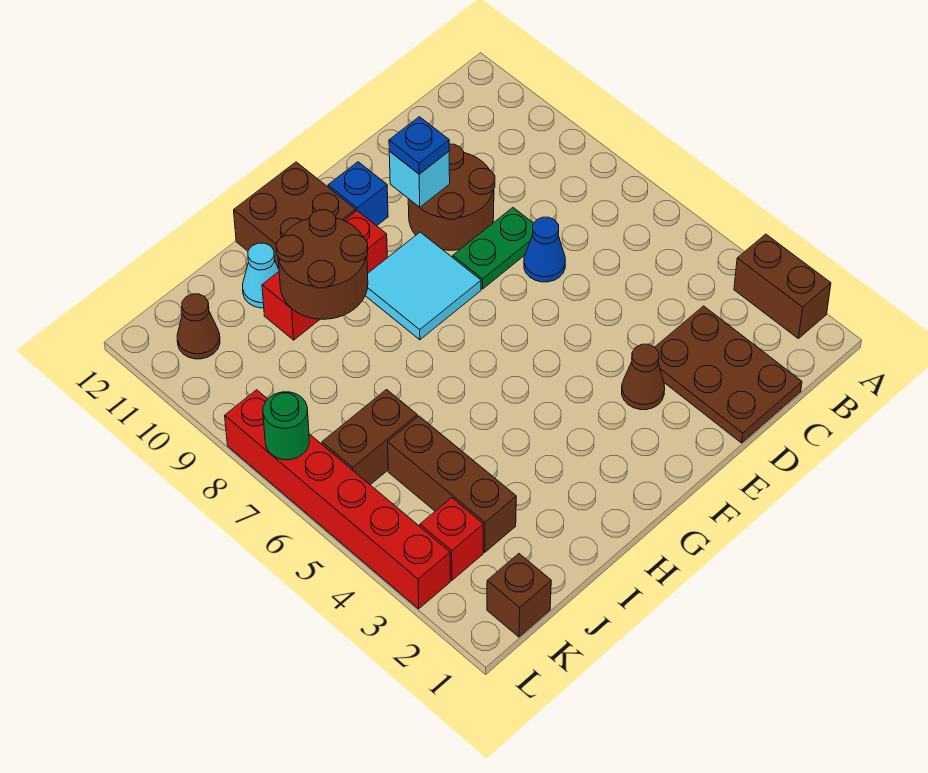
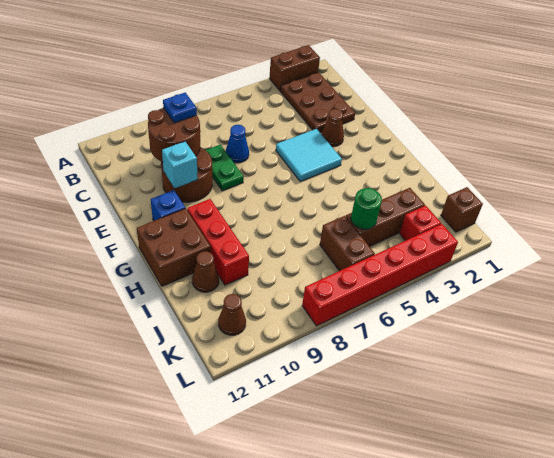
brown plate C1:D3 level 1 -> brown plate B2:D3 level 1
blue plate E10 level 3 -> blue plate C9 level 3
cyan tile F8:G9 level 1 -> cyan tile E4:F5 level 1
brown round brick H9:I10 level 2 -> brown round brick C9:D10 level 2
cyan cone I11 level 1 -> brown cone I11 level 1
green round brick L7 level 2 -> green round brick J5 level 2

